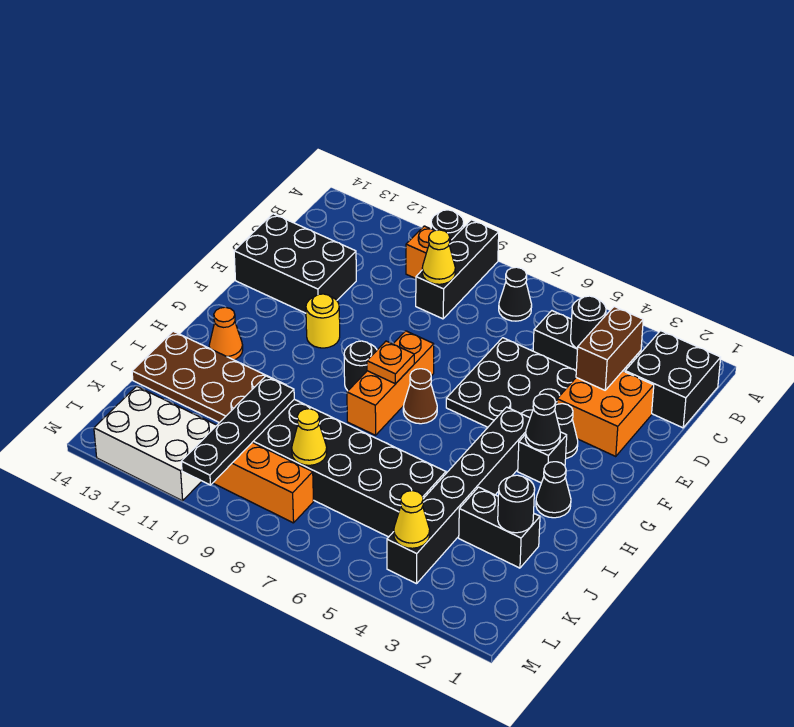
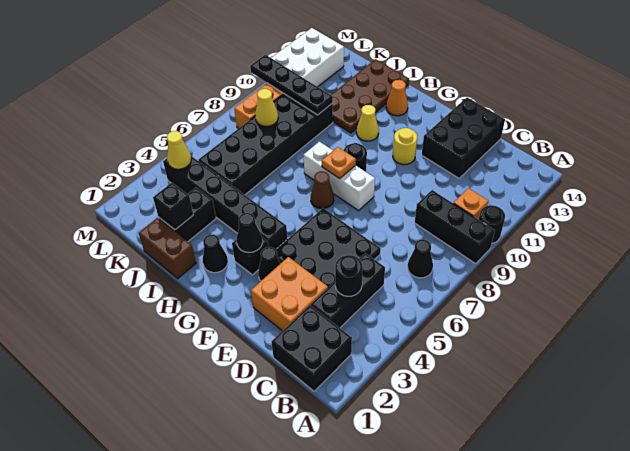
brown brick C3:D3 level 2 -> brown brick I1:J1 level 1
yellow cone C9 level 2 -> yellow cone H11 level 1
orange brick F8:H8 level 1 -> white brick F8:H8 level 1
black round brick J2 level 2 -> black brick J2 level 2

